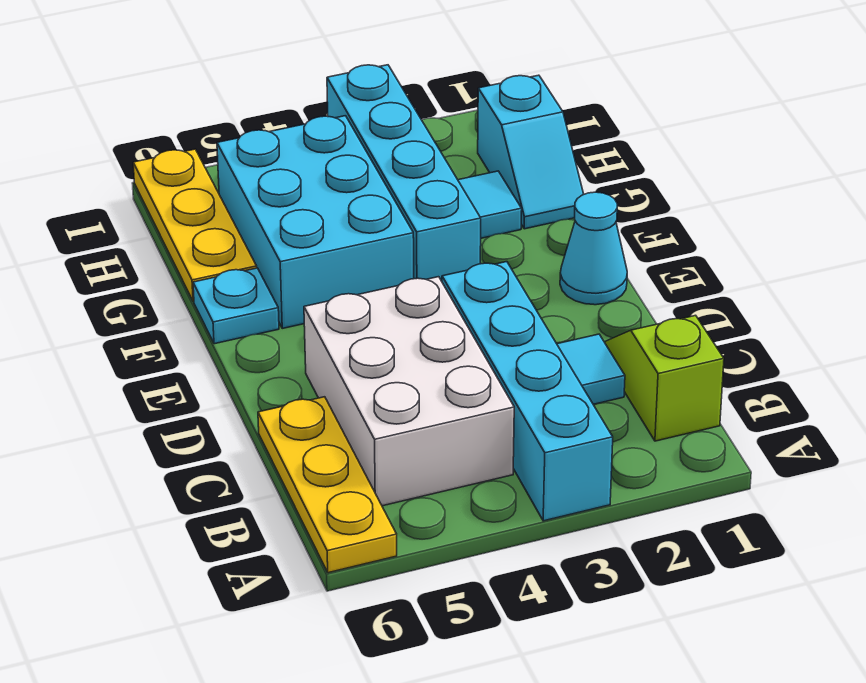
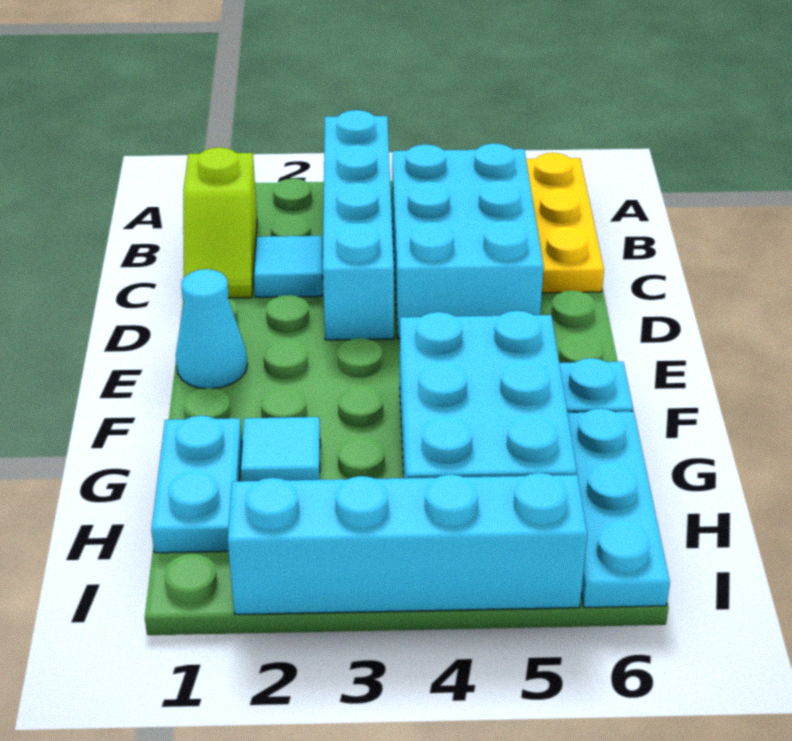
white brick B4:D5 level 1 -> cyan brick B4:D5 level 1
cyan brick F3:I3 level 1 -> cyan brick I2:I5 level 1
cyan slope G1:H1 level 1 top H -> cyan plate G1:H1 level 1
yellow plate G6:I6 level 1 -> cyan plate G6:I6 level 1

